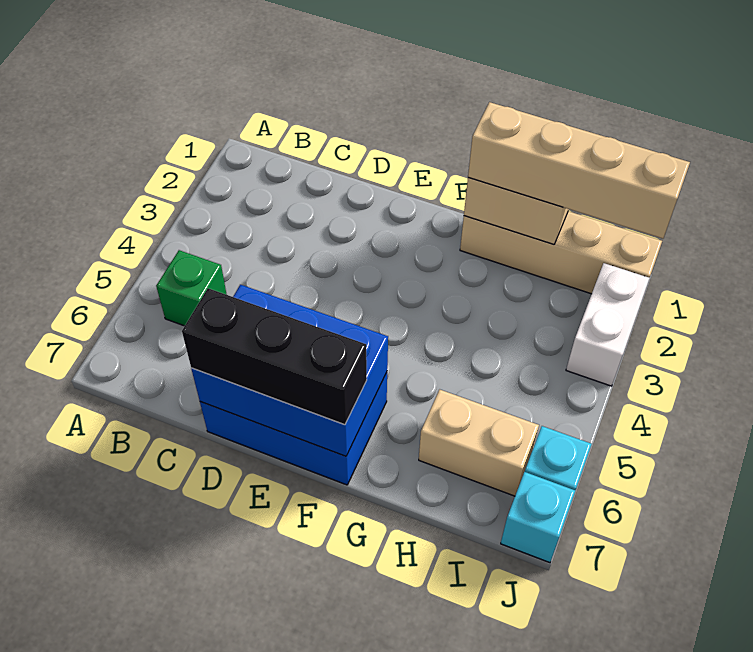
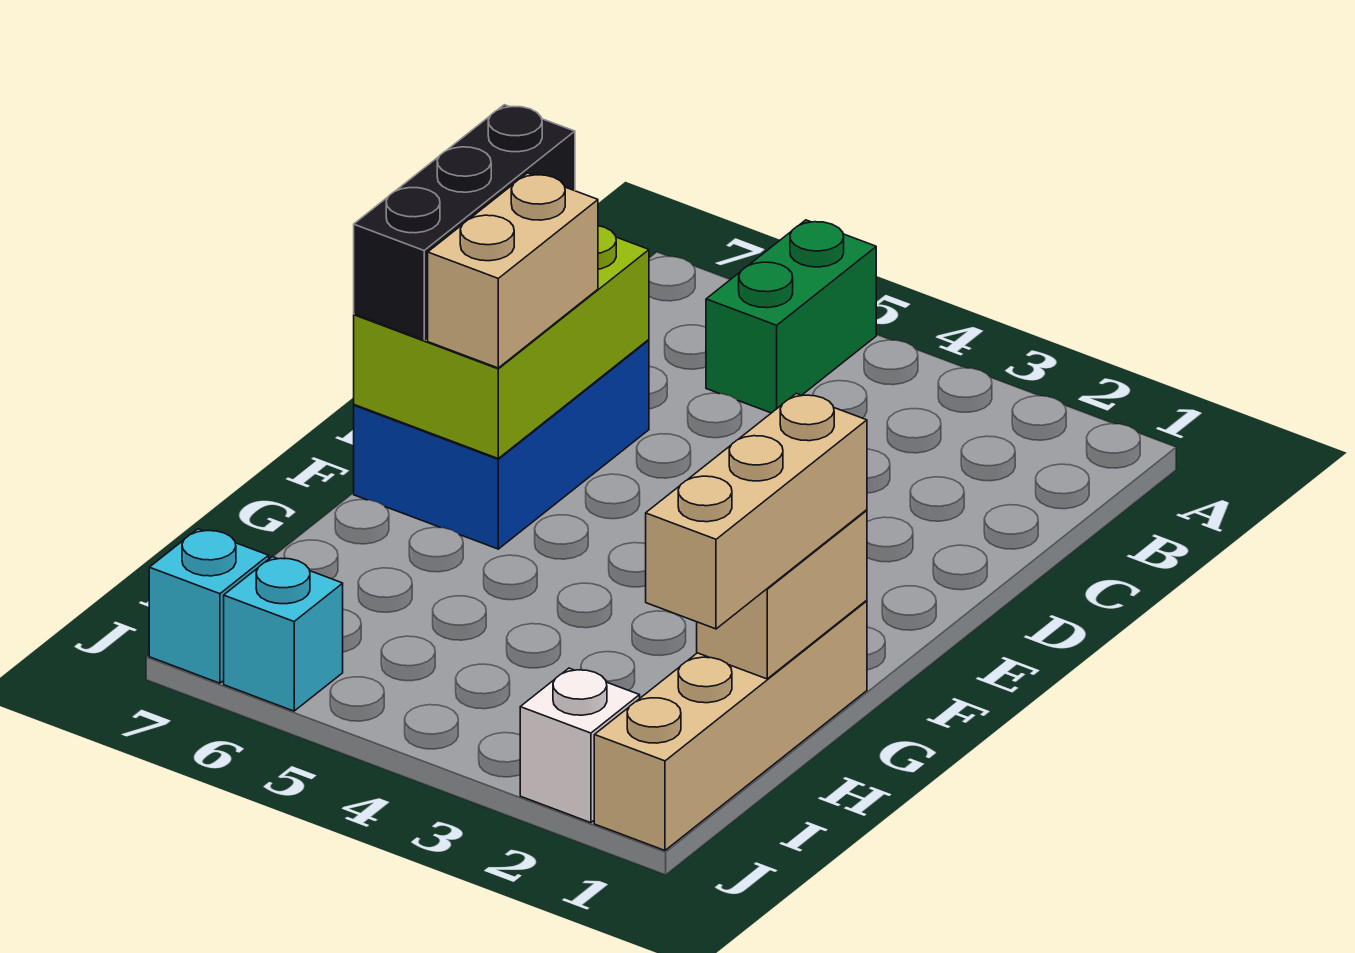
green brick B5 level 1 -> green brick A5:B5 level 1
blue brick D6:F7 level 2 -> lime brick D6:F7 level 2
tan brick G1:J1 level 3 -> tan brick G1:I1 level 3
tan brick H6:I6 level 1 -> tan brick E6:F6 level 3
white brick J2:J3 level 1 -> white brick J2 level 1

